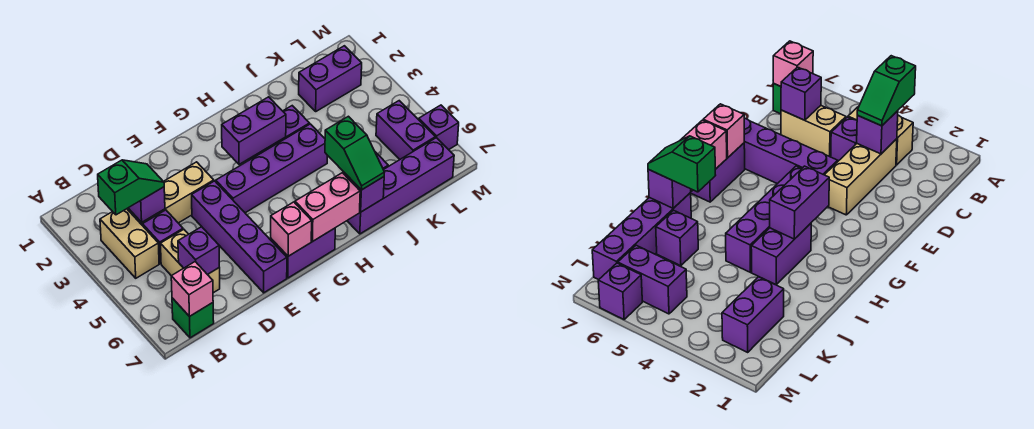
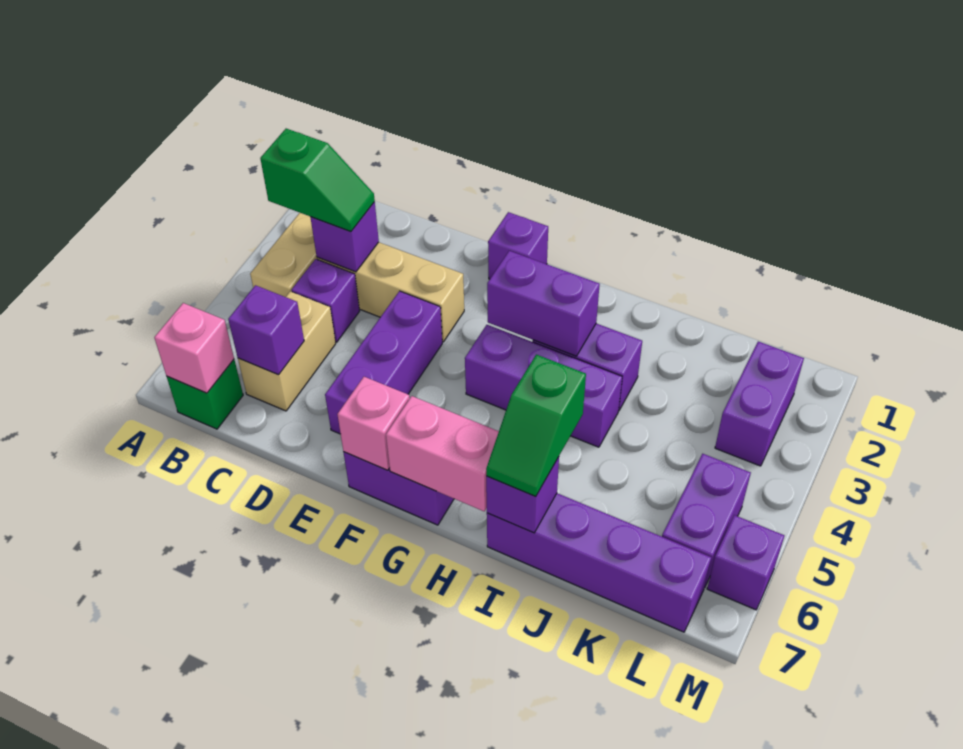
purple brick E4:E7 level 1 -> purple brick E4:E6 level 1
purple brick F4:I4 level 1 -> purple brick G4:I4 level 1
purple brick J6 level 1 -> purple brick F1 level 1
purple brick K2:L2 level 1 -> purple brick L2:L3 level 1

